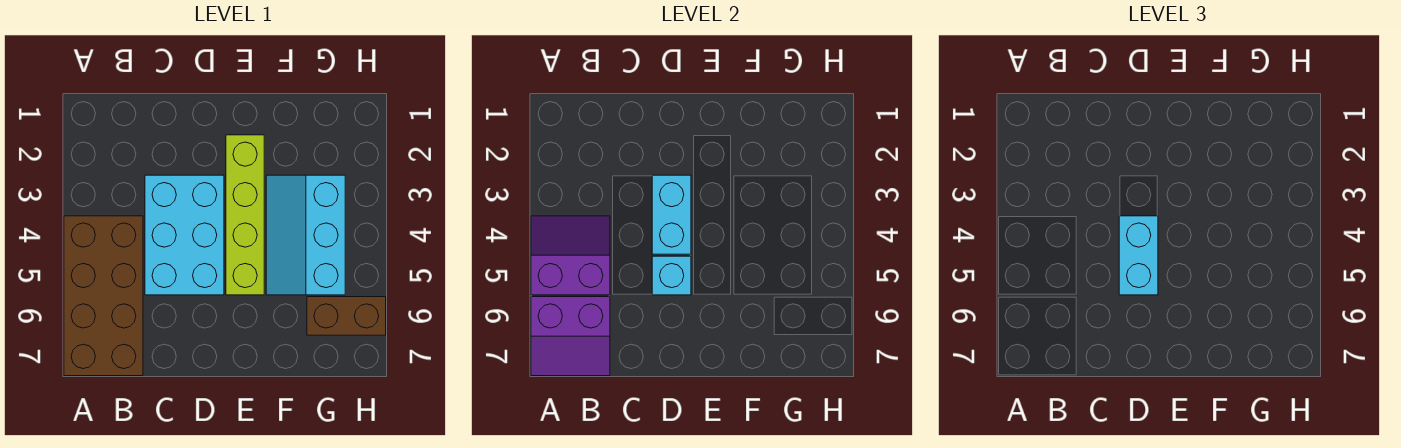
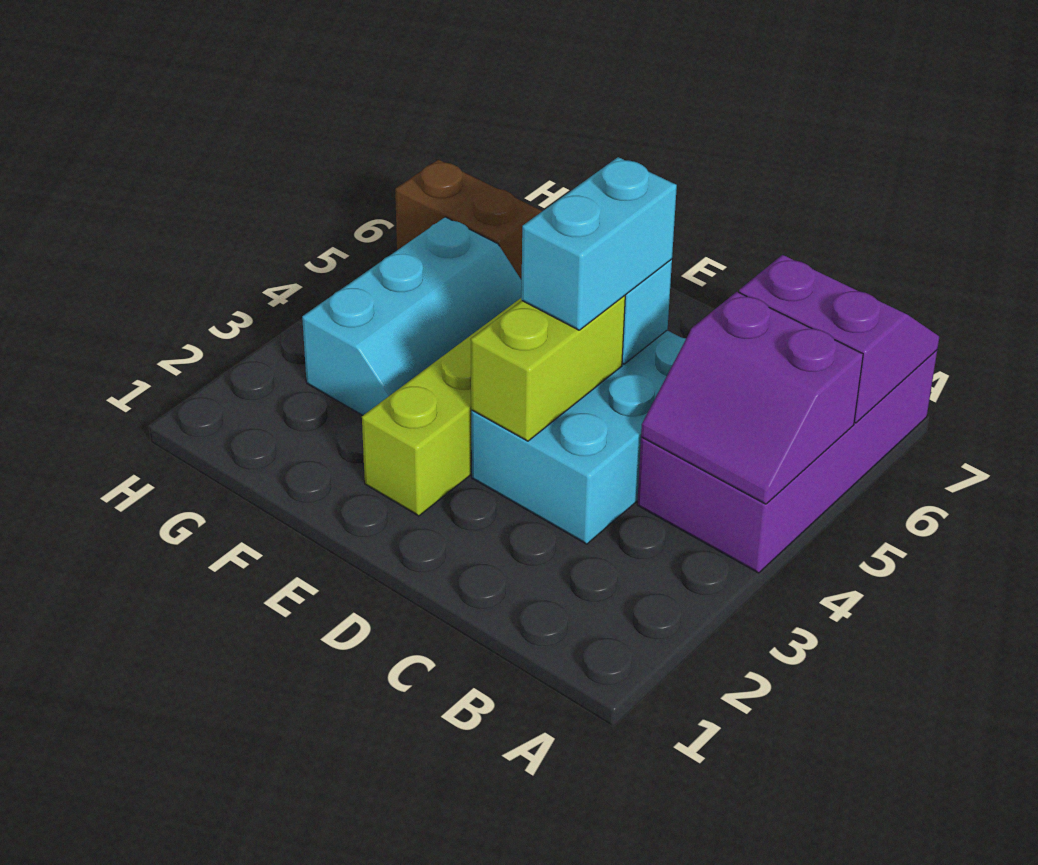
brown brick A4:B7 level 1 -> purple brick A4:B7 level 1
cyan brick D3:D4 level 2 -> lime brick D3:D4 level 2

